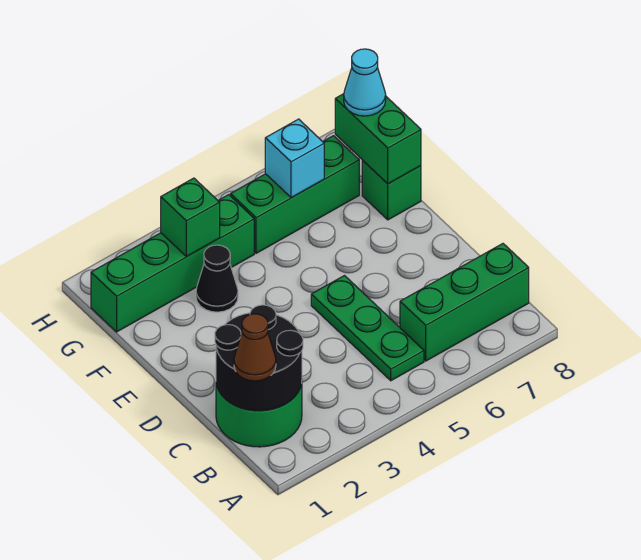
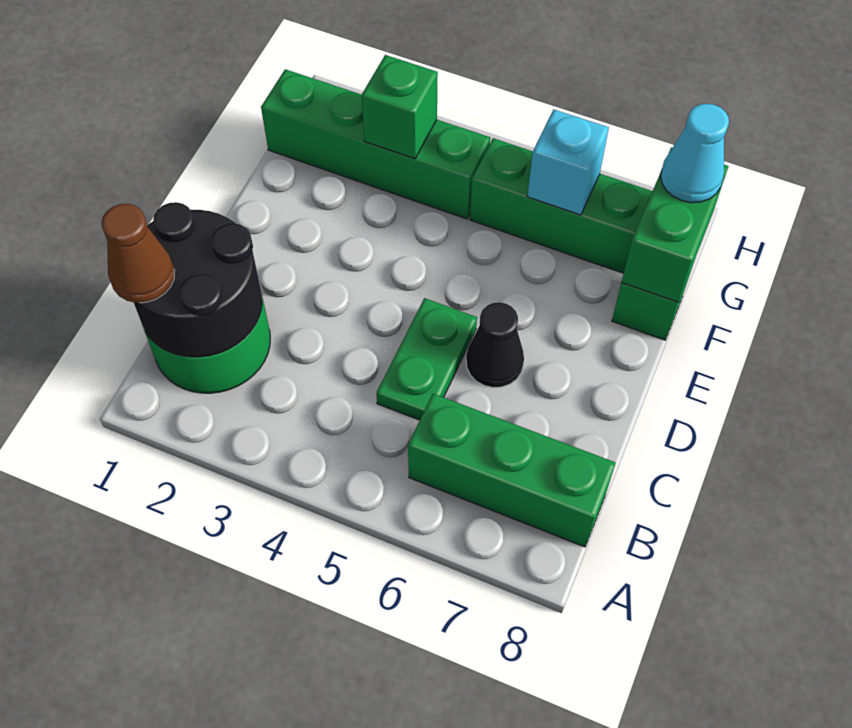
green plate B5:D5 level 1 -> green plate C5:D5 level 1
black cone F3 level 1 -> black cone D6 level 1

